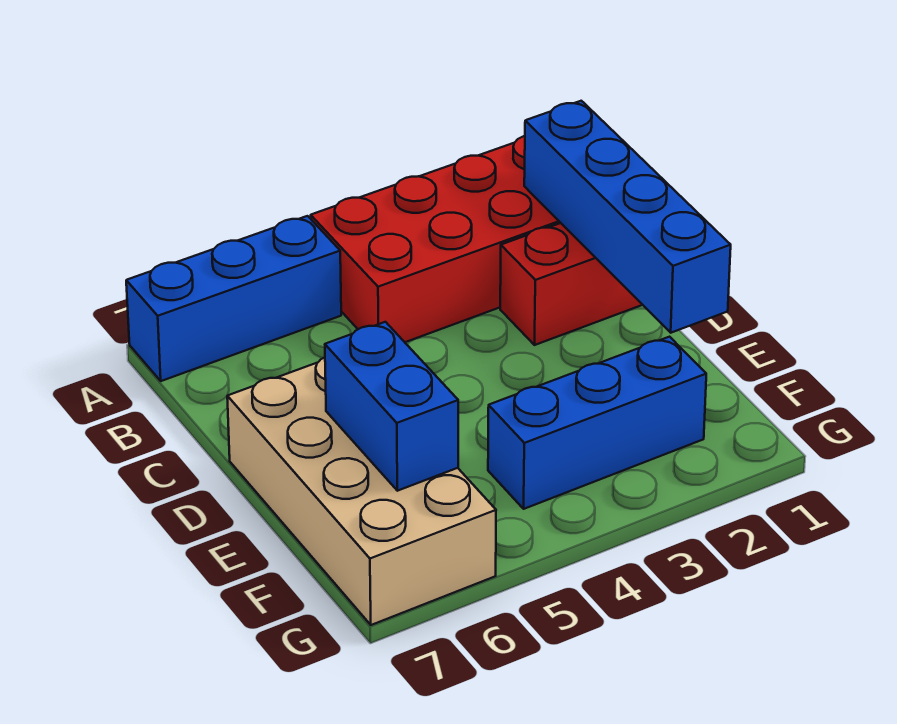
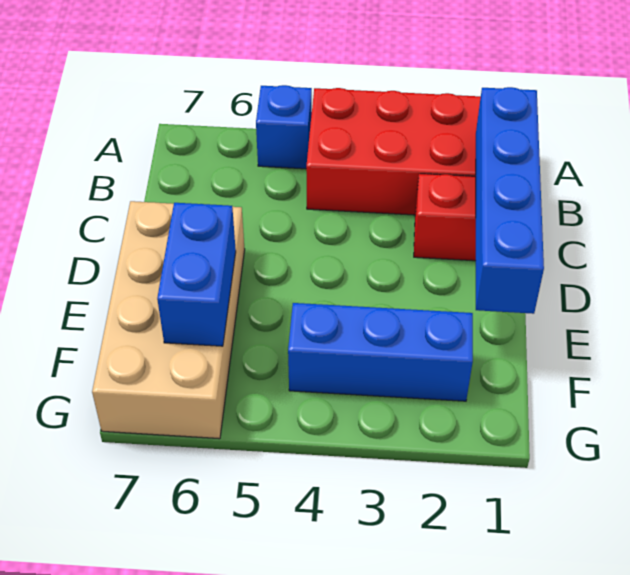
blue brick A5:A7 level 1 -> blue brick A5 level 1

